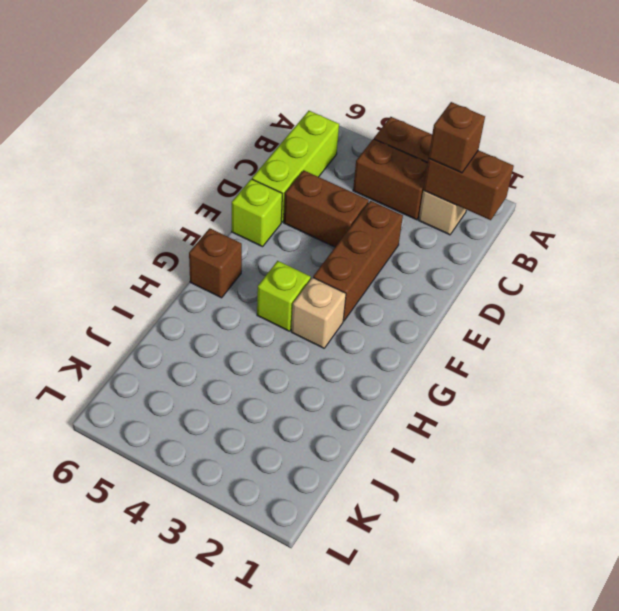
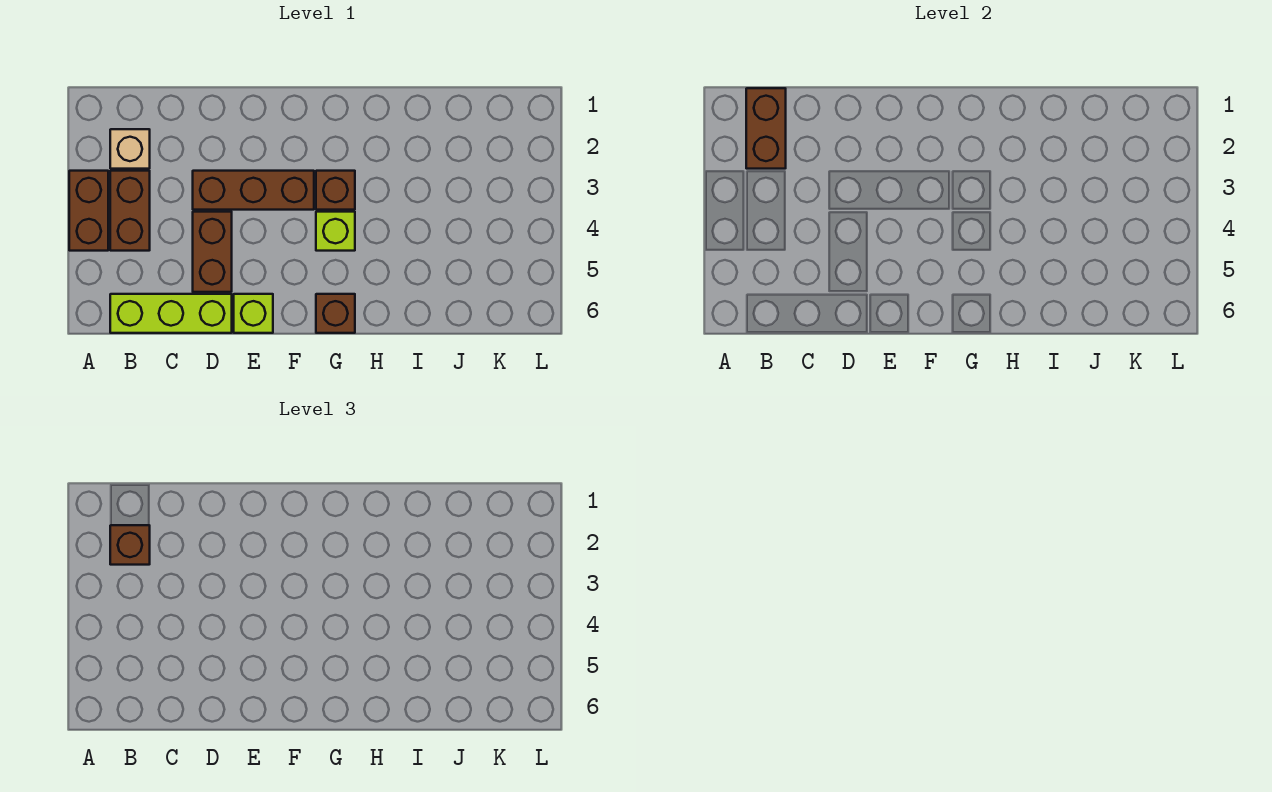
tan brick G3 level 1 -> brown brick G3 level 1

